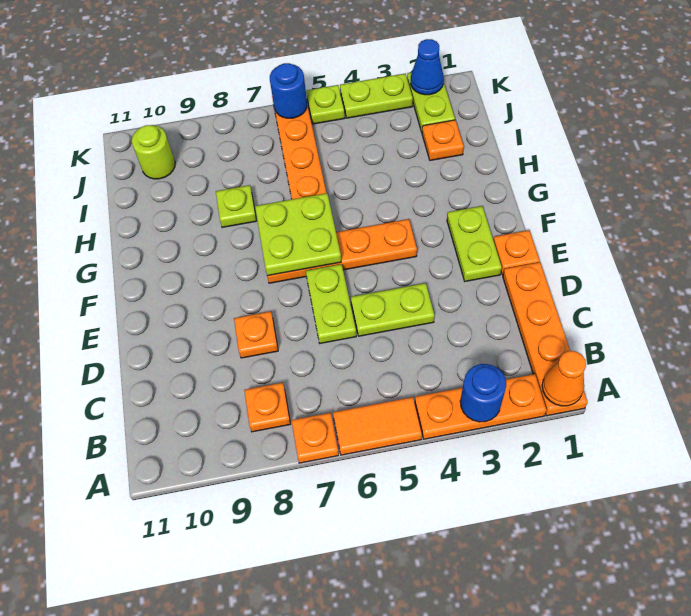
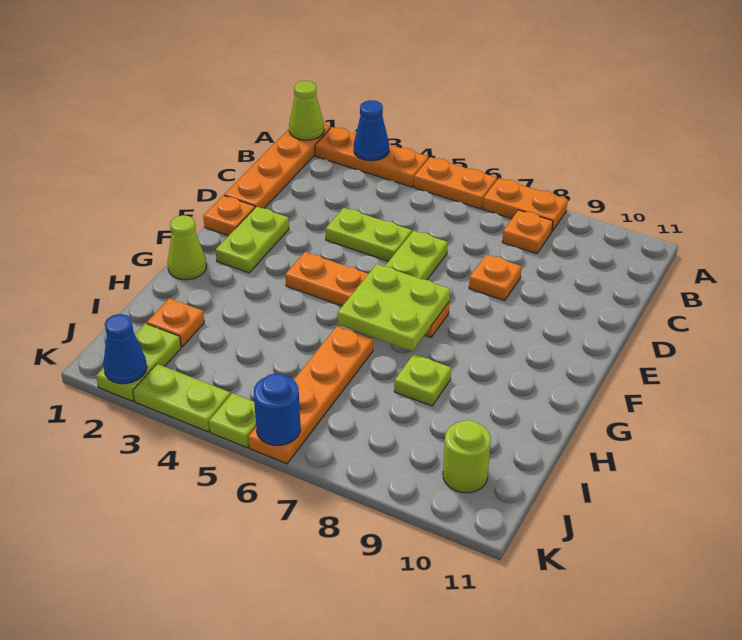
orange cone A1 level 2 -> lime cone A1 level 2
blue round brick A3 level 2 -> blue cone A3 level 2
orange tile A5:A6 level 1 -> orange plate A5:A6 level 1
orange plate A7 level 1 -> orange plate A7:A8 level 1
none -> lime cone G1 level 1

